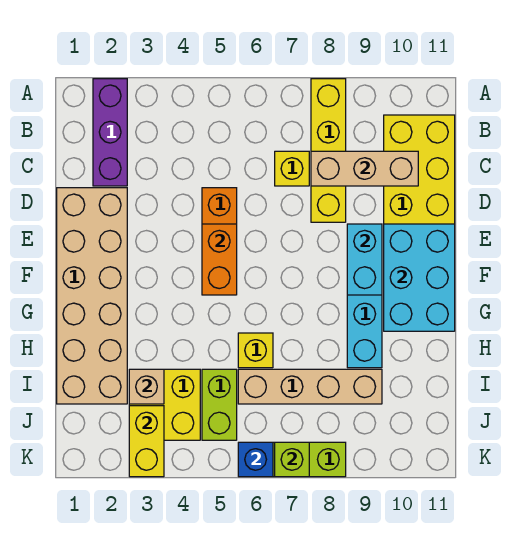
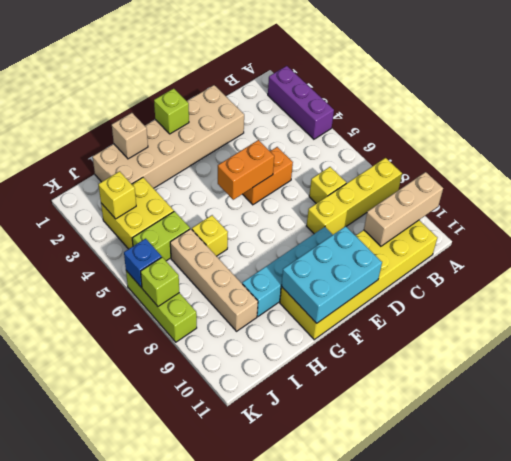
purple brick A2:C2 level 1 -> purple brick A2:A4 level 1
tan brick C8:C10 level 2 -> tan brick A10:C10 level 2
cyan brick E9:F9 level 2 -> none
none -> lime brick F1 level 2
tan brick I3 level 2 -> tan brick H1 level 2
yellow brick J3:K3 level 2 -> yellow brick J3 level 2

